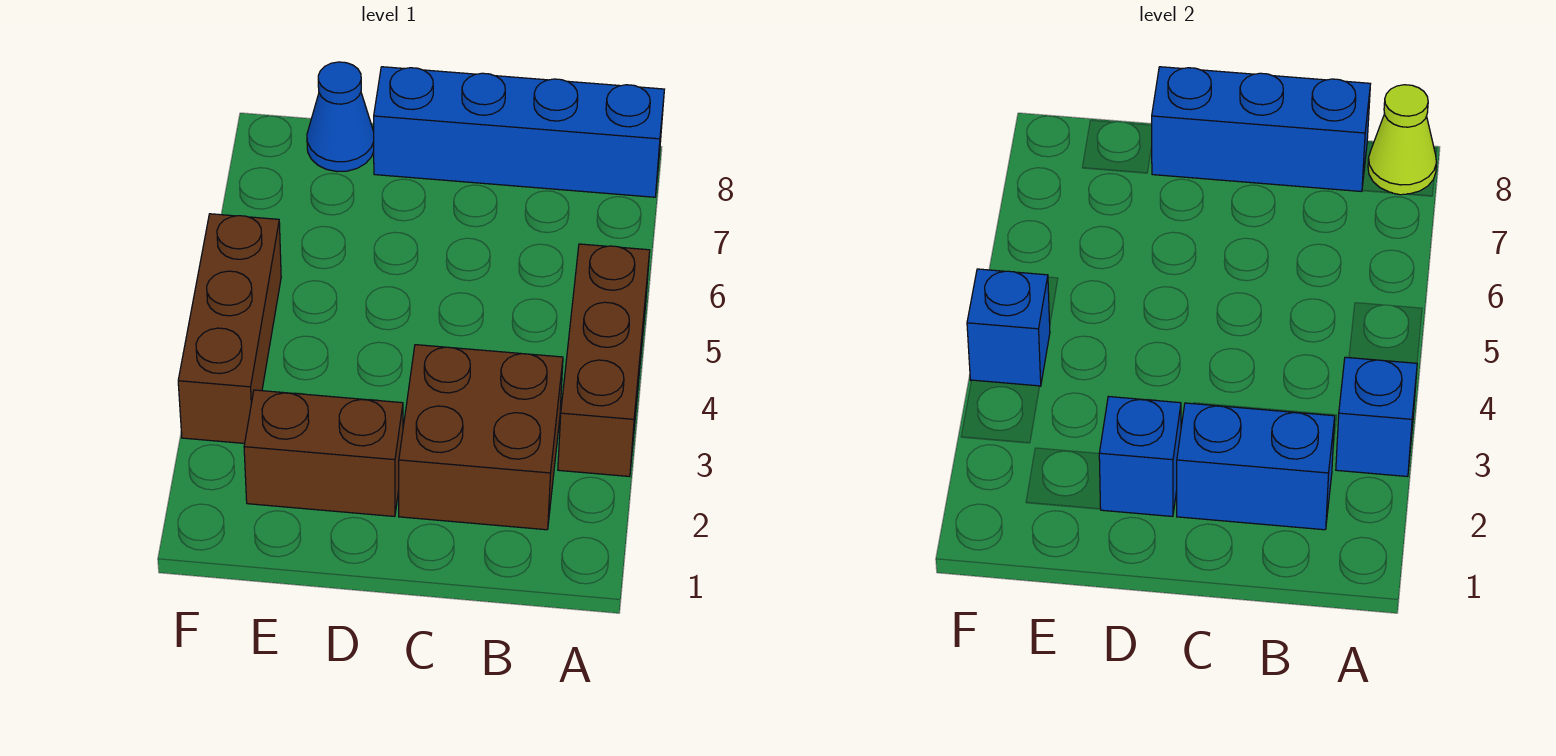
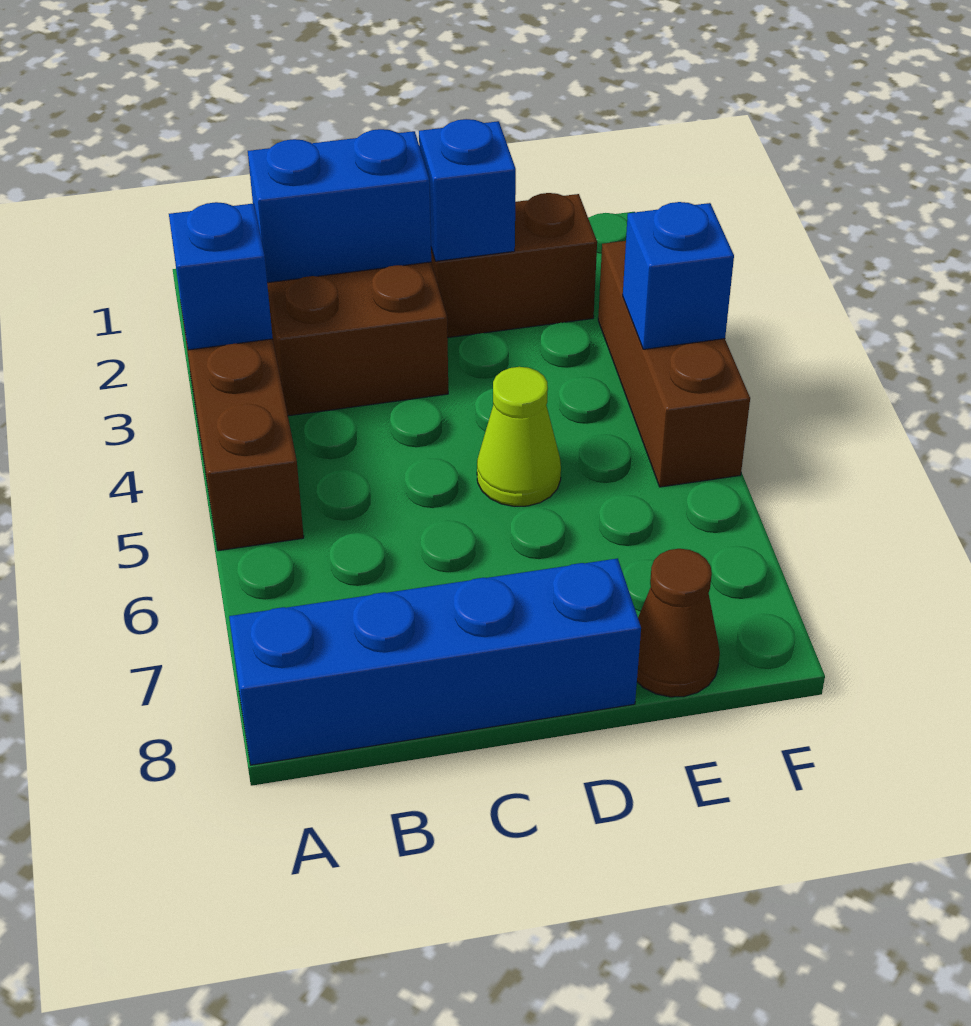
lime cone A8 level 2 -> lime cone D5 level 1
blue brick B8:D8 level 2 -> none
blue cone E8 level 1 -> brown cone E8 level 1

